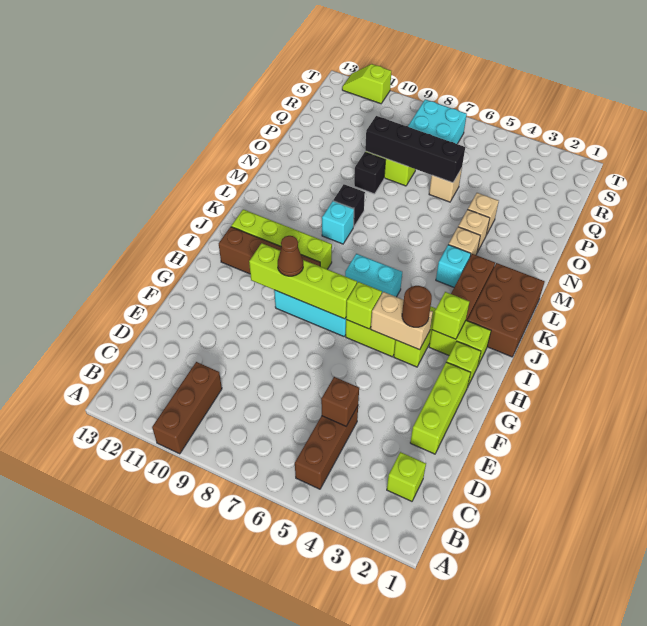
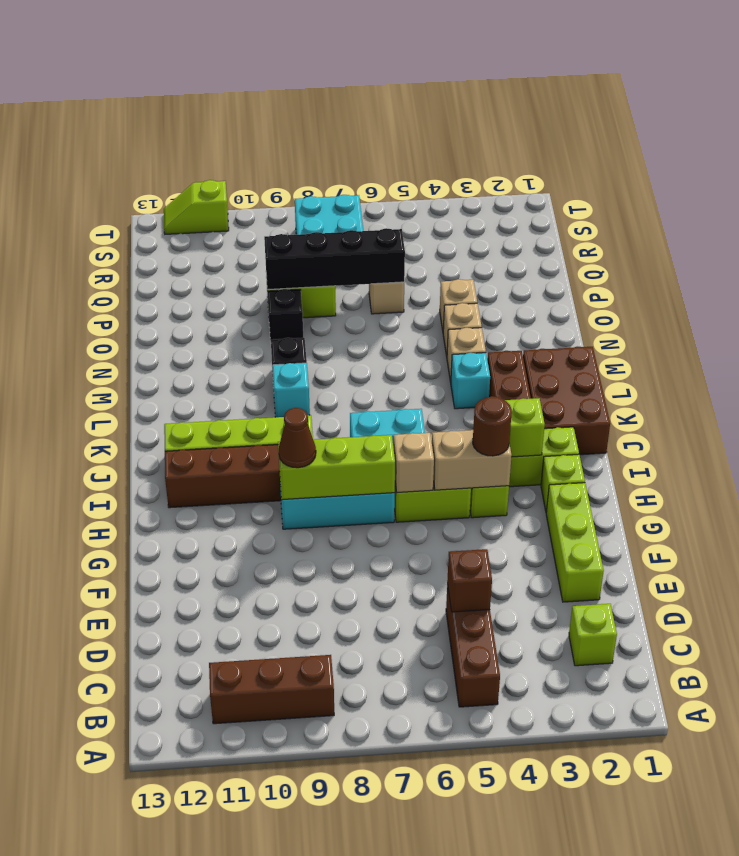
brown brick A10:C10 level 1 -> brown brick B9:B11 level 1
lime brick H6 level 2 -> tan brick H6 level 2
lime brick H7:H10 level 2 -> lime brick H7:H9 level 2

